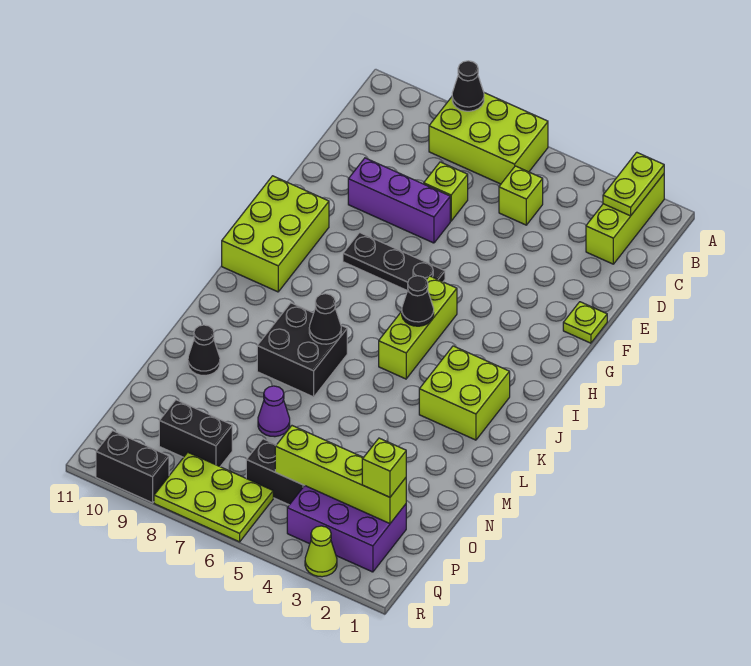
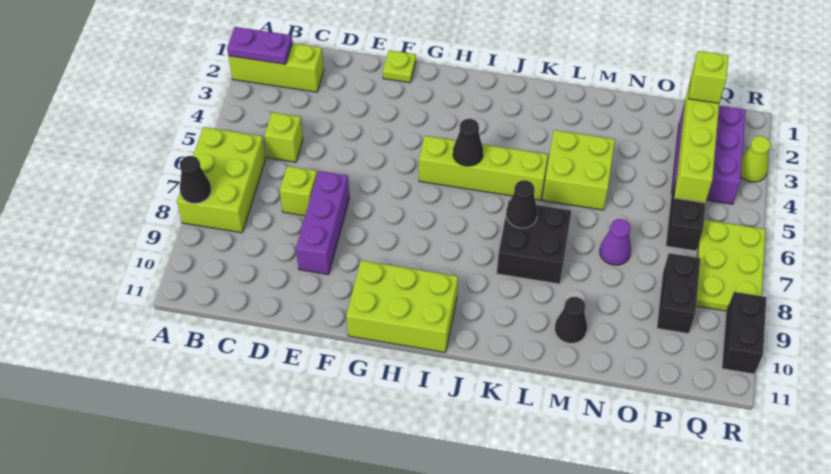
lime plate A2:B2 level 2 -> purple plate A2:B2 level 2
black plate G6:G8 level 1 -> none
lime brick H5:J5 level 1 -> lime brick H5:K5 level 1
lime brick J2:K3 level 1 -> lime brick L4:M5 level 1

